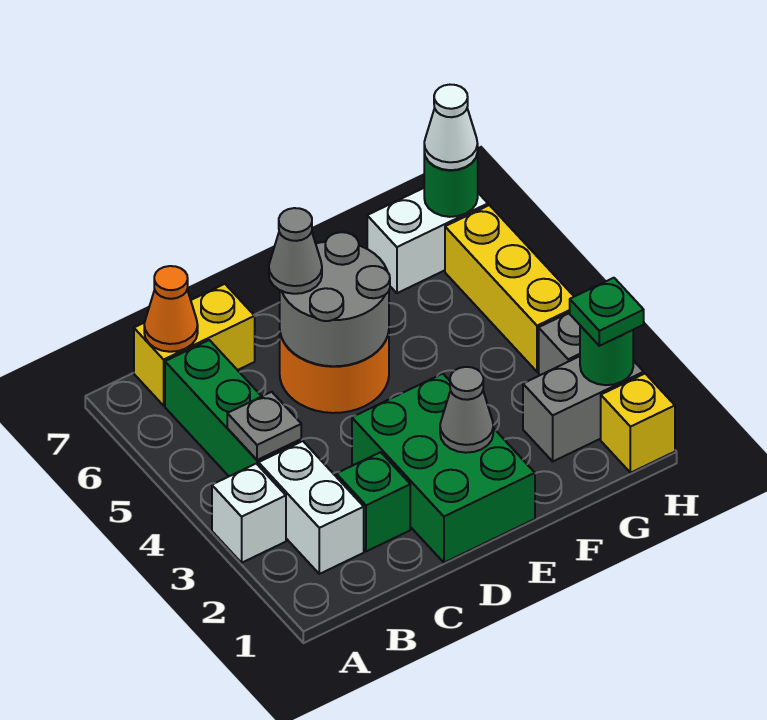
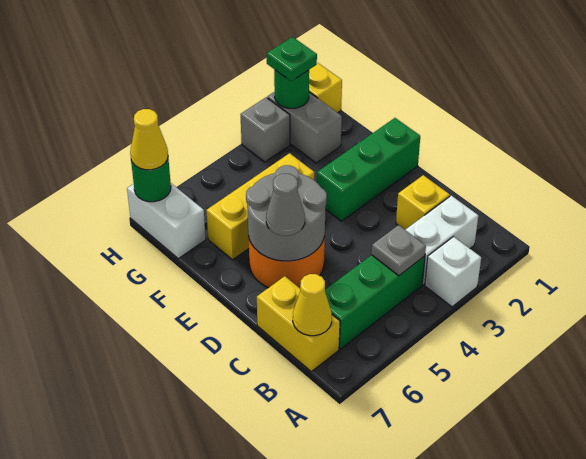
orange cone B7 level 2 -> yellow cone B7 level 2
green brick C2 level 1 -> yellow brick C2 level 1
green brick D1:E3 level 1 -> green brick E1:E3 level 1
grey cone E2 level 2 -> none
yellow brick H4:H6 level 1 -> yellow brick F4:F6 level 1
white cone H7 level 3 -> yellow cone H7 level 3

